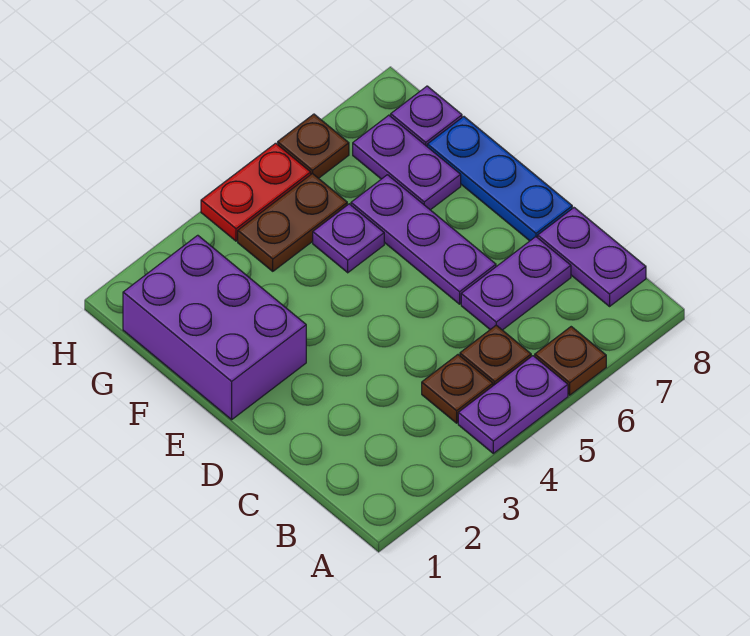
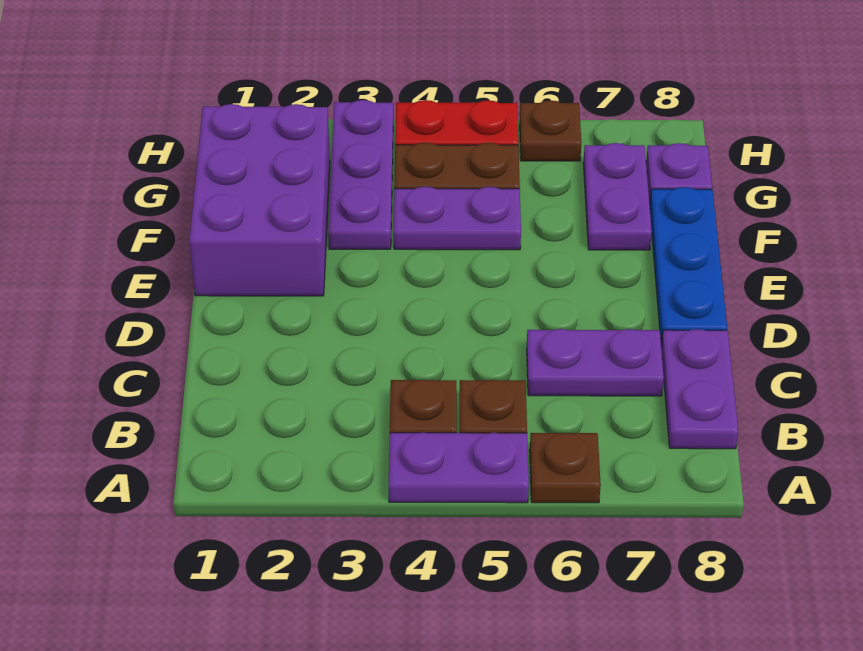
purple plate D6:F6 level 1 -> purple plate F3:H3 level 1
purple plate F5 level 1 -> purple plate F4:F5 level 1

